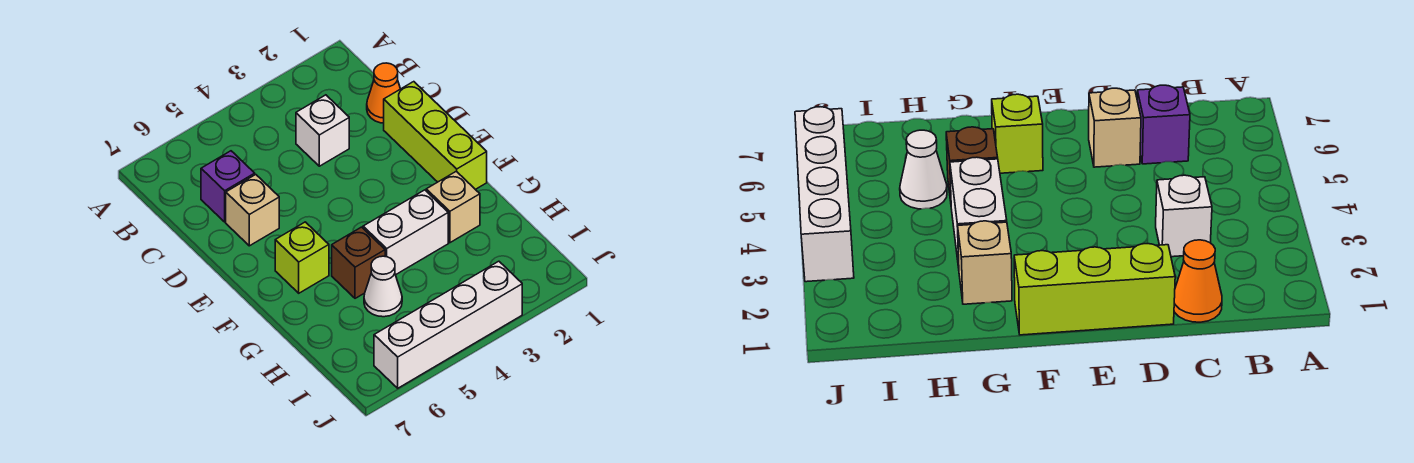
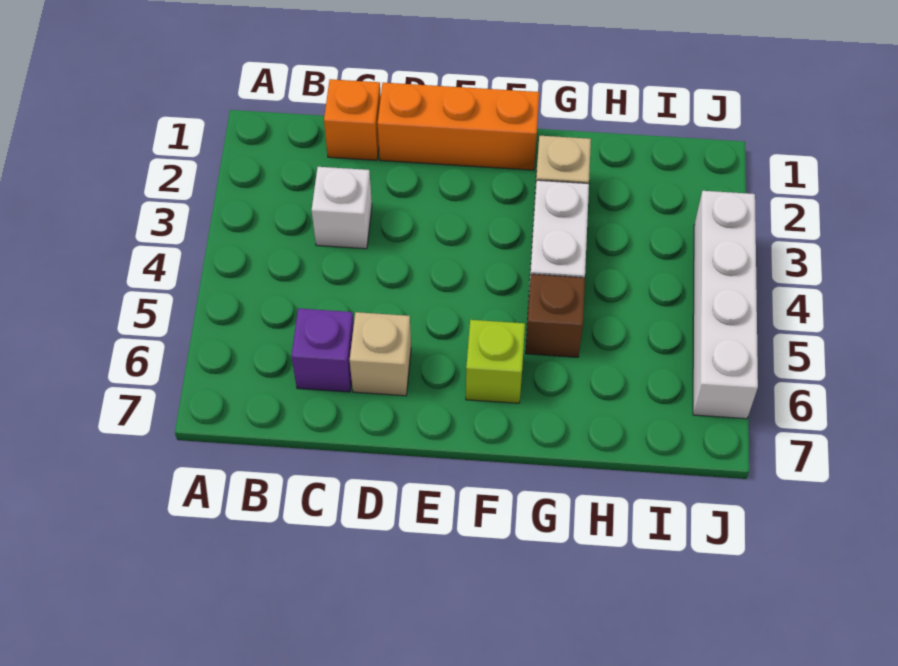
orange cone C1 level 1 -> orange brick C1 level 1
lime brick D1:F1 level 1 -> orange brick D1:F1 level 1
white cone H5 level 1 -> none

